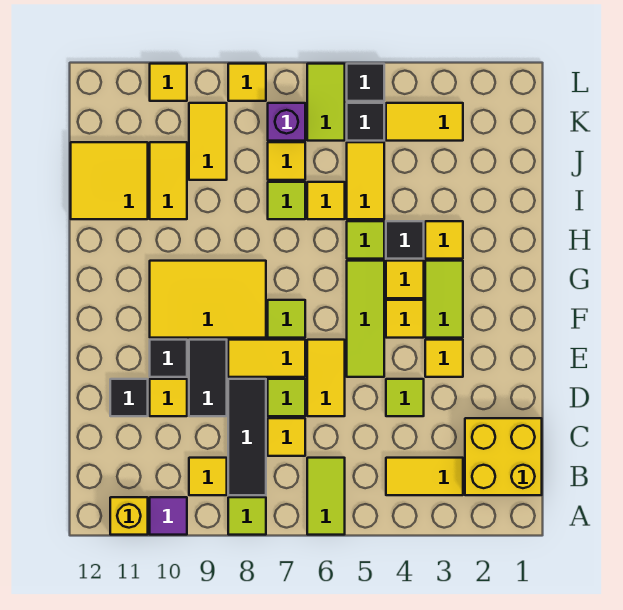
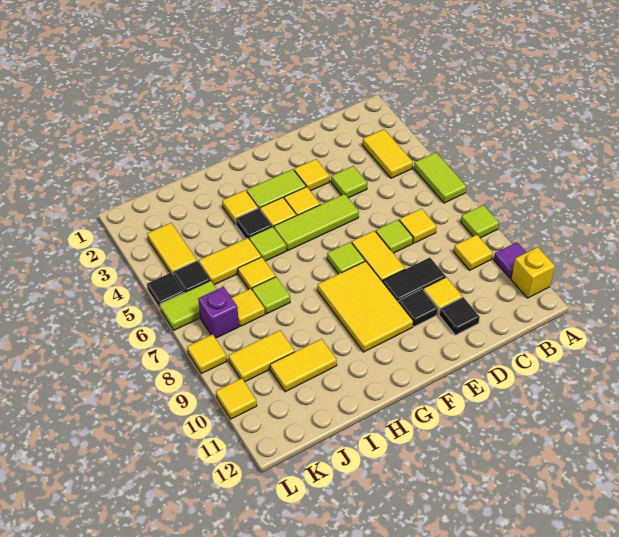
lime tile A6:B6 level 1 -> lime tile A5:A6 level 1
yellow brick B1:C2 level 1 -> none
black tile B8:D8 level 1 -> none
yellow tile D6:E6 level 1 -> none
yellow tile I11:J12 level 1 -> none

